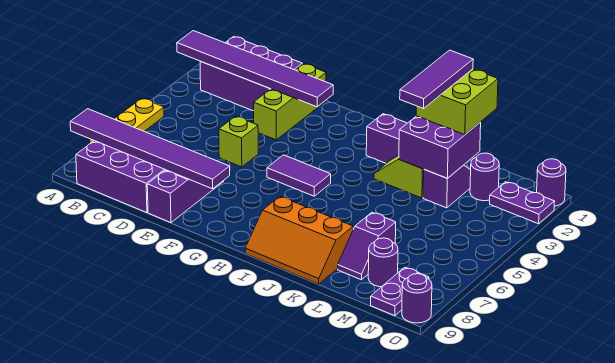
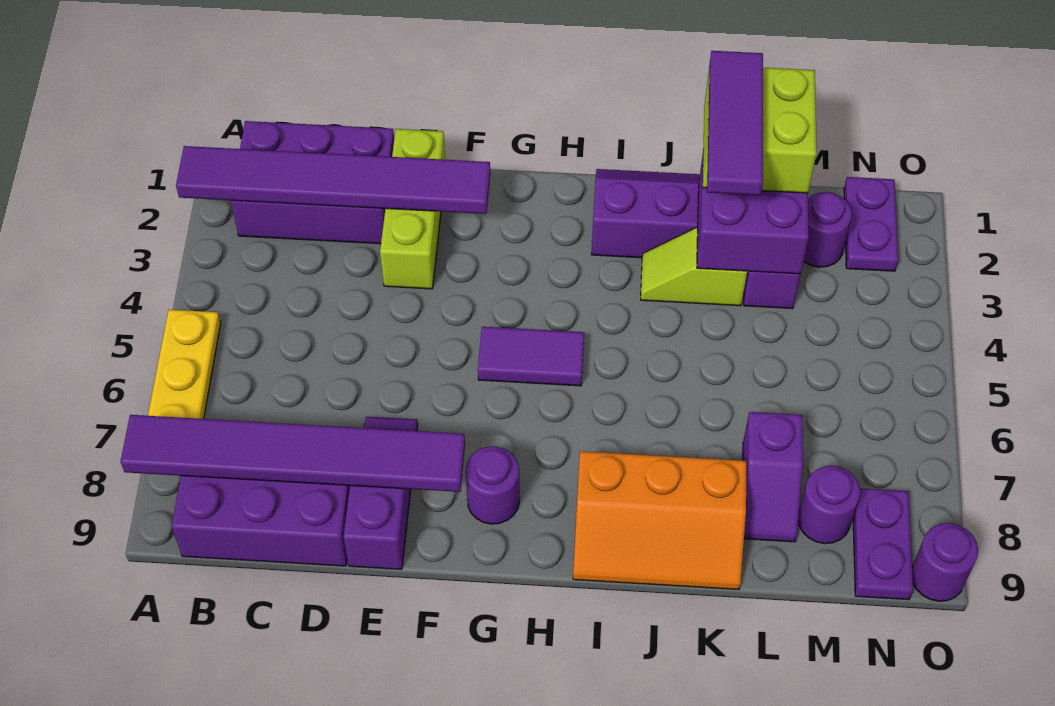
lime brick E5 level 1 -> none
purple plate N2:O2 level 1 -> purple plate N1:N2 level 1
purple round brick O1 level 1 -> purple round brick G8 level 1

